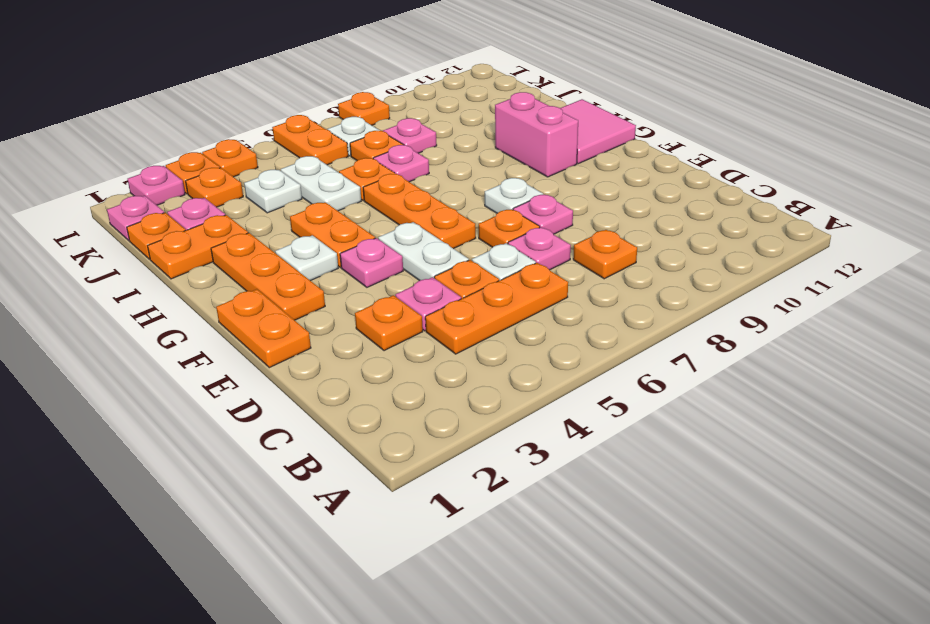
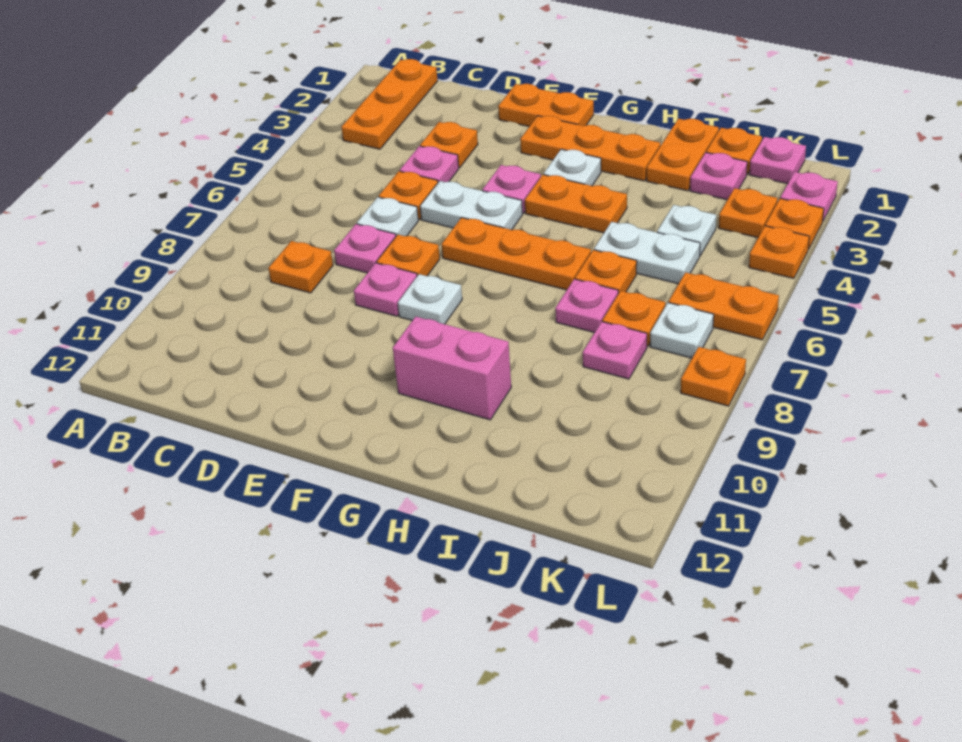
orange plate C4:C6 level 1 -> orange plate B1:B3 level 1
pink tile G11:H12 level 1 -> none

